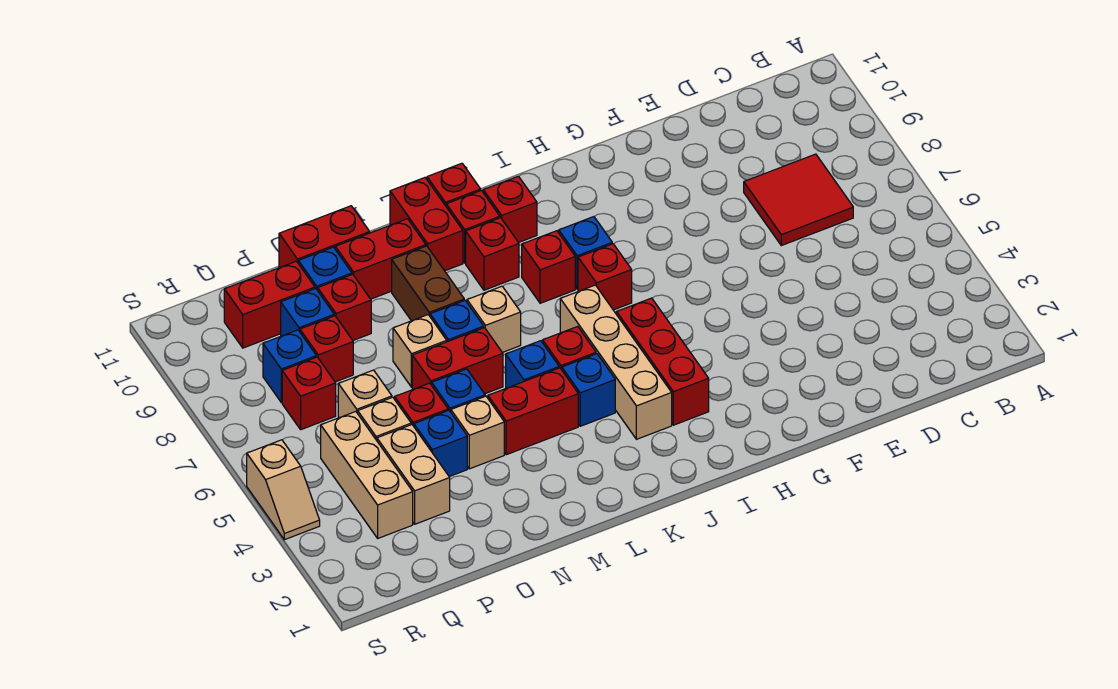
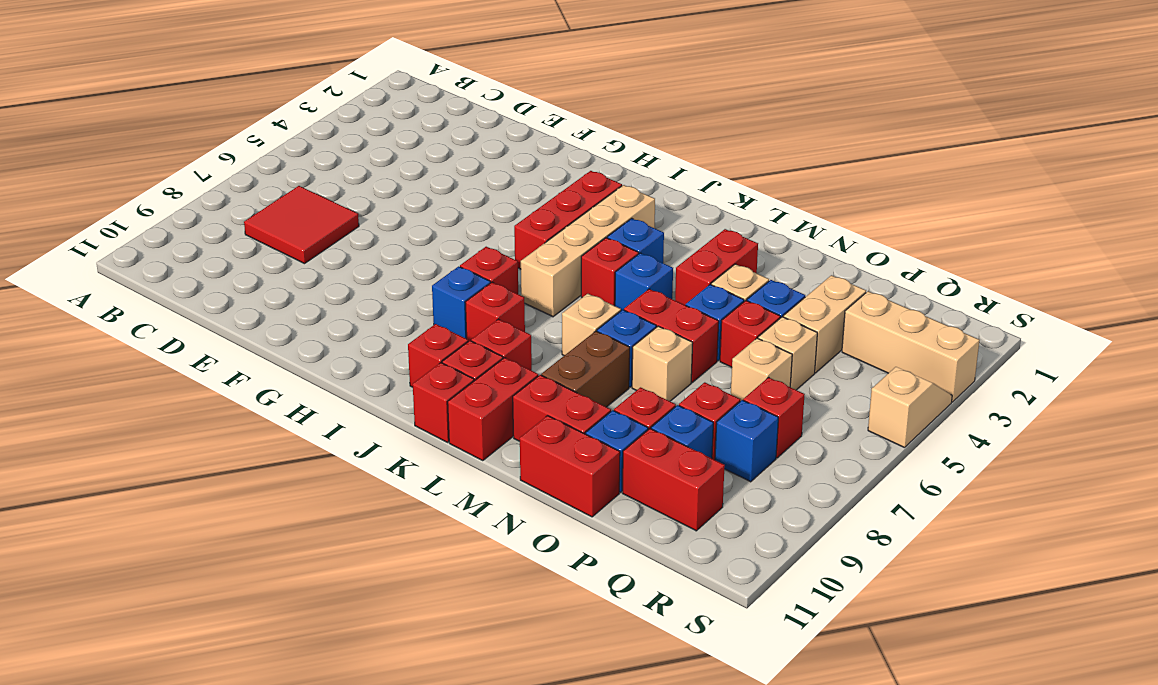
red brick L4:M4 level 1 -> red brick M3:M4 level 1
tan brick Q3:Q5 level 1 -> tan brick Q3:S3 level 1

